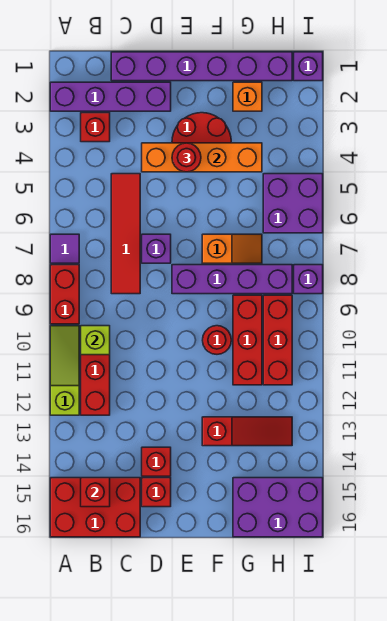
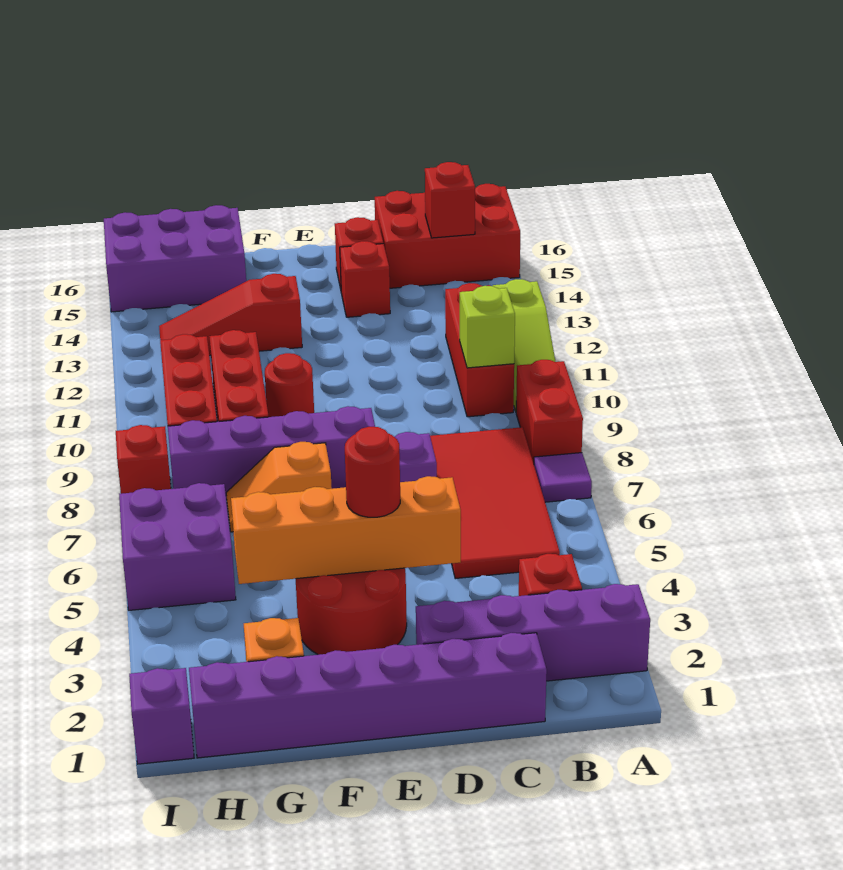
red tile C5:C8 level 1 -> red tile B5:C8 level 1
purple brick I8 level 1 -> red brick I8 level 1

